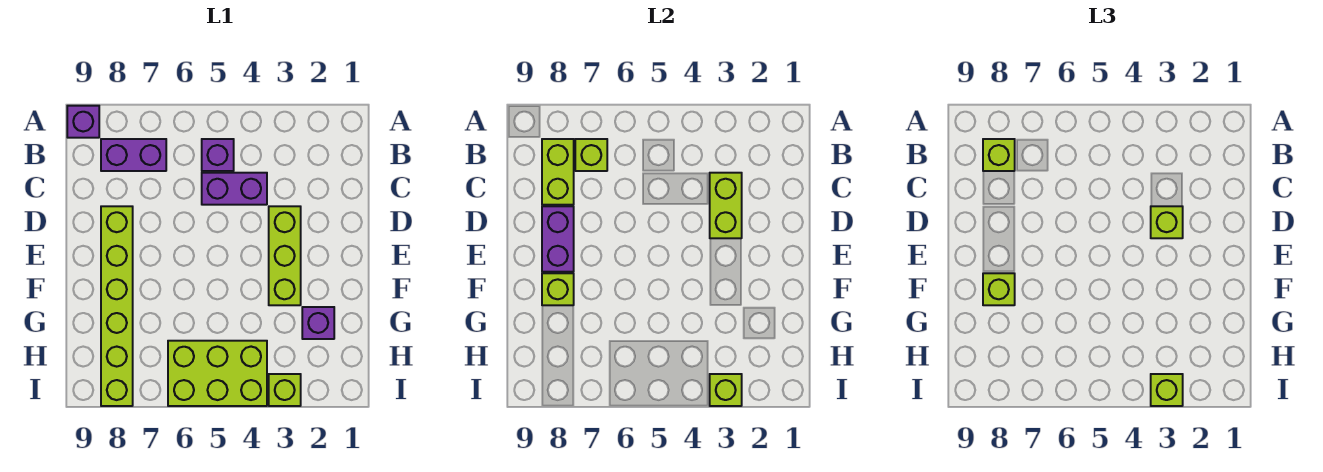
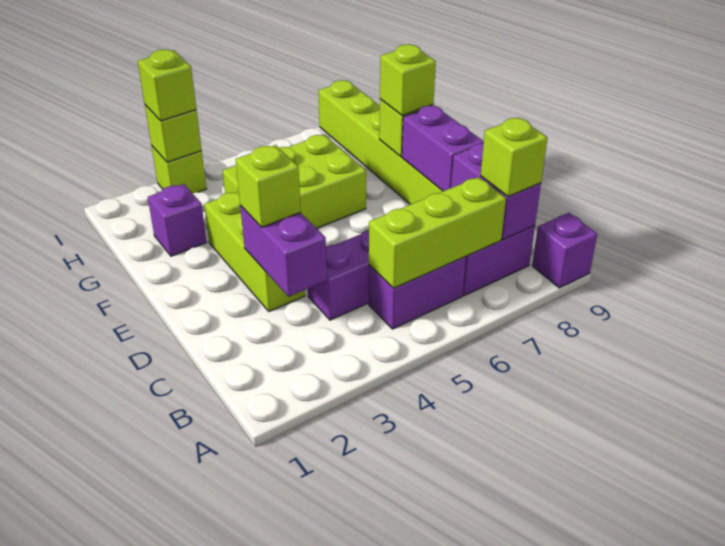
purple brick B5 level 1 -> purple brick B5:B6 level 1
lime brick B7 level 2 -> lime brick B5:B7 level 2
lime brick B8:C8 level 2 -> purple brick B8:C8 level 2
lime brick C3:D3 level 2 -> purple brick C3:D3 level 2
lime brick H4:I6 level 1 -> lime brick F4:G6 level 1

